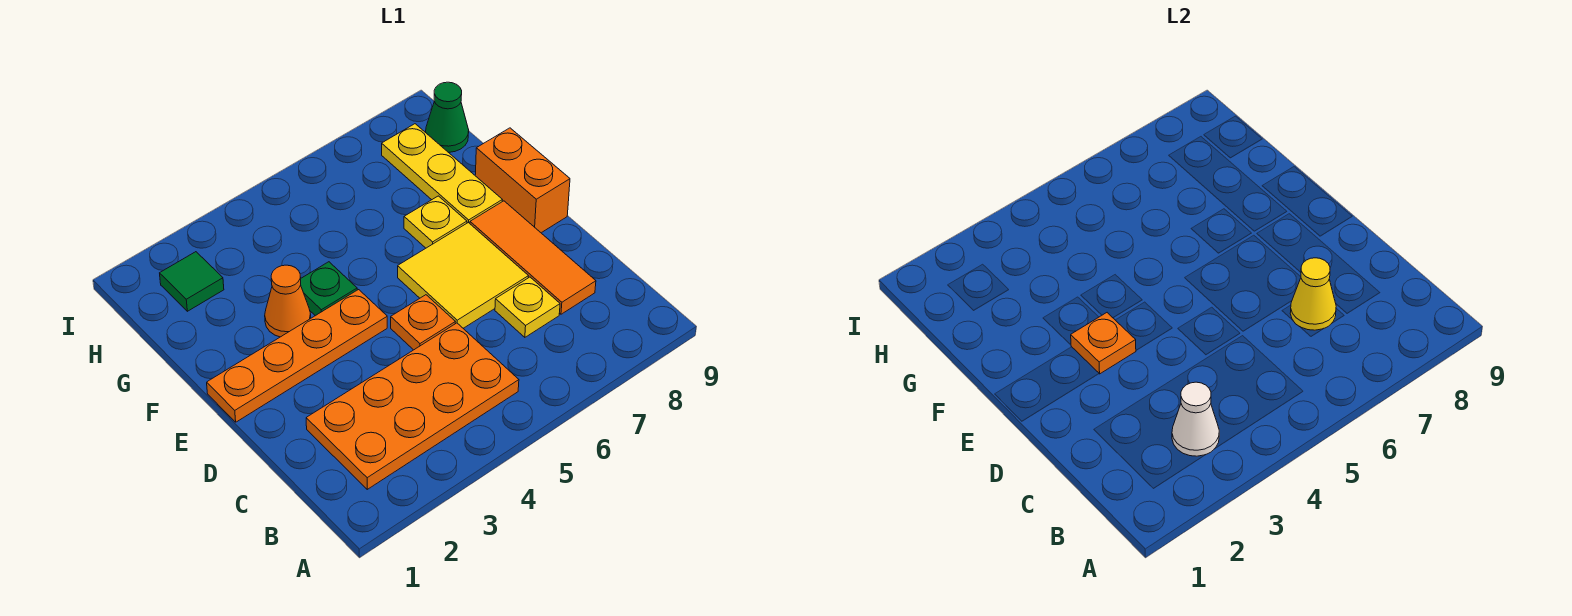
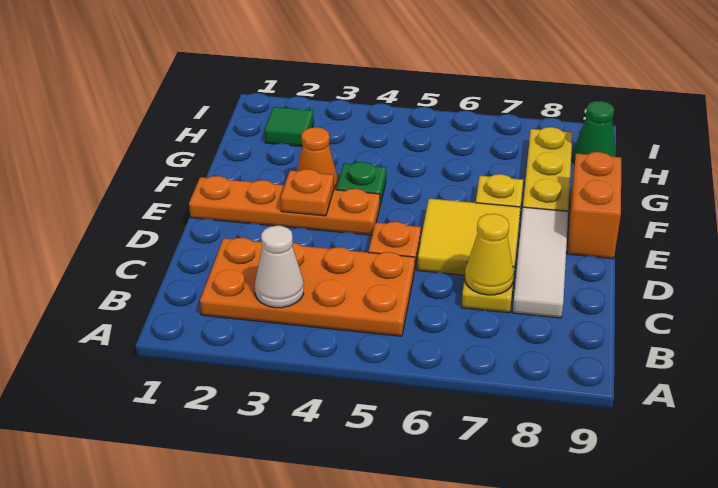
orange tile C8:E8 level 1 -> white tile C8:E8 level 1

